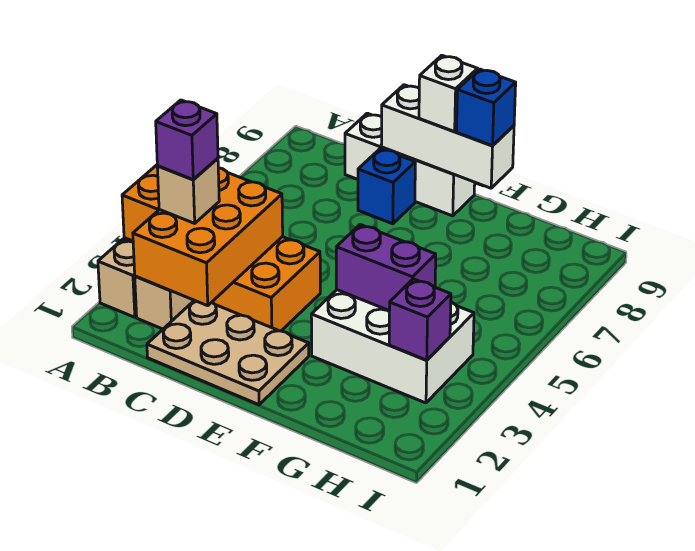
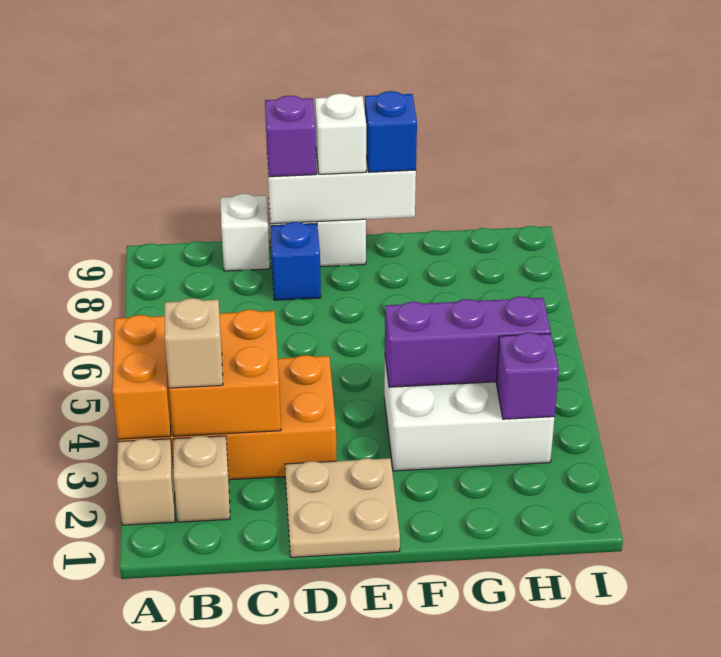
orange brick B2:C4 level 2 -> orange brick B3:C4 level 2
purple brick B3 level 4 -> purple brick D9 level 3
tan plate C1:E2 level 1 -> tan plate D1:E2 level 1
purple brick F4:G4 level 2 -> purple brick F4:H4 level 2

